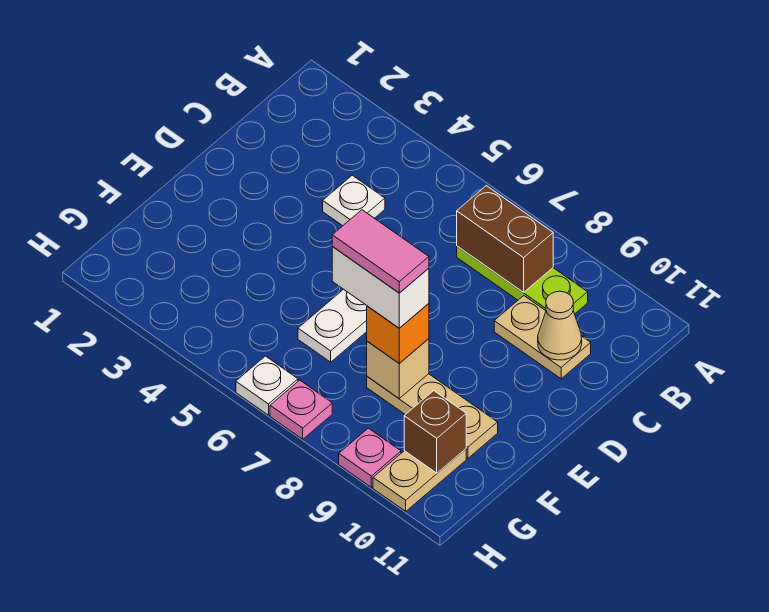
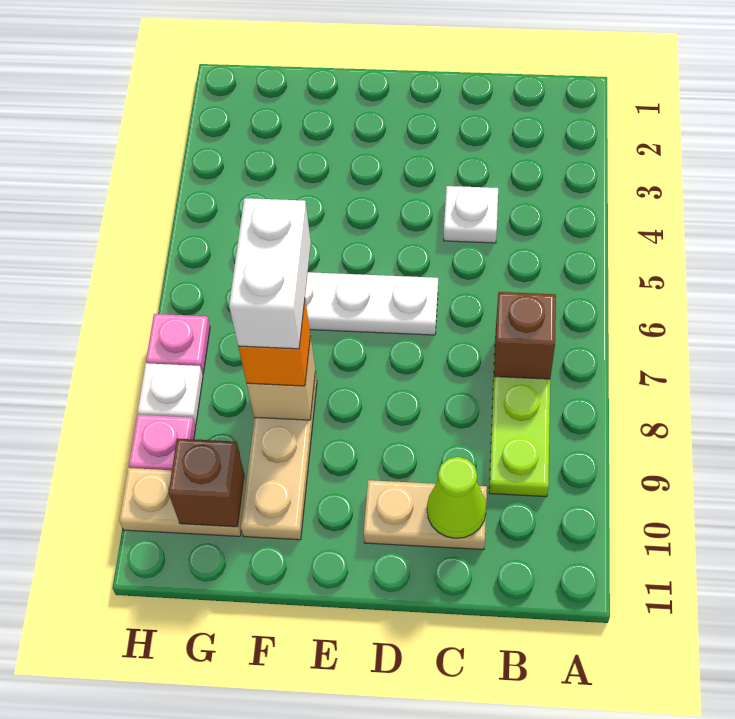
brown brick B7:B8 level 2 -> brown brick B7 level 2
tan plate C9:C10 level 1 -> tan plate C10:D10 level 1
tan cone C10 level 2 -> lime cone C10 level 2
pink tile F7:F8 level 5 -> none
white plate H6 level 1 -> white plate H8 level 1

